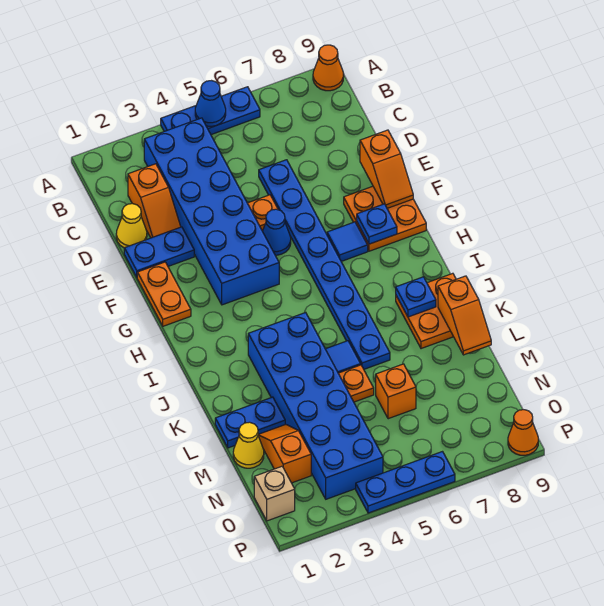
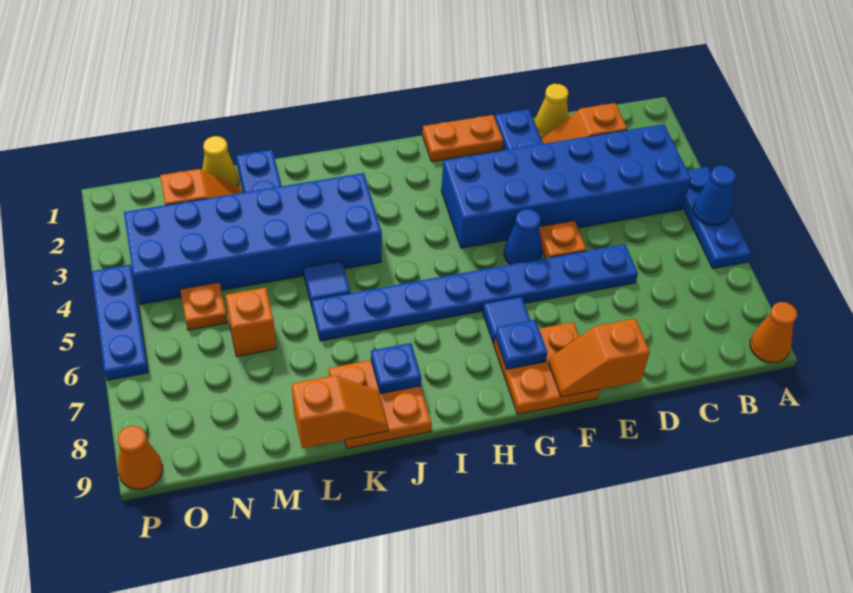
orange slope K9:L9 level 2 top K -> orange slope K9:L9 level 2 top L
orange plate L5 level 1 -> orange plate N5 level 1
tan brick O1 level 1 -> none

